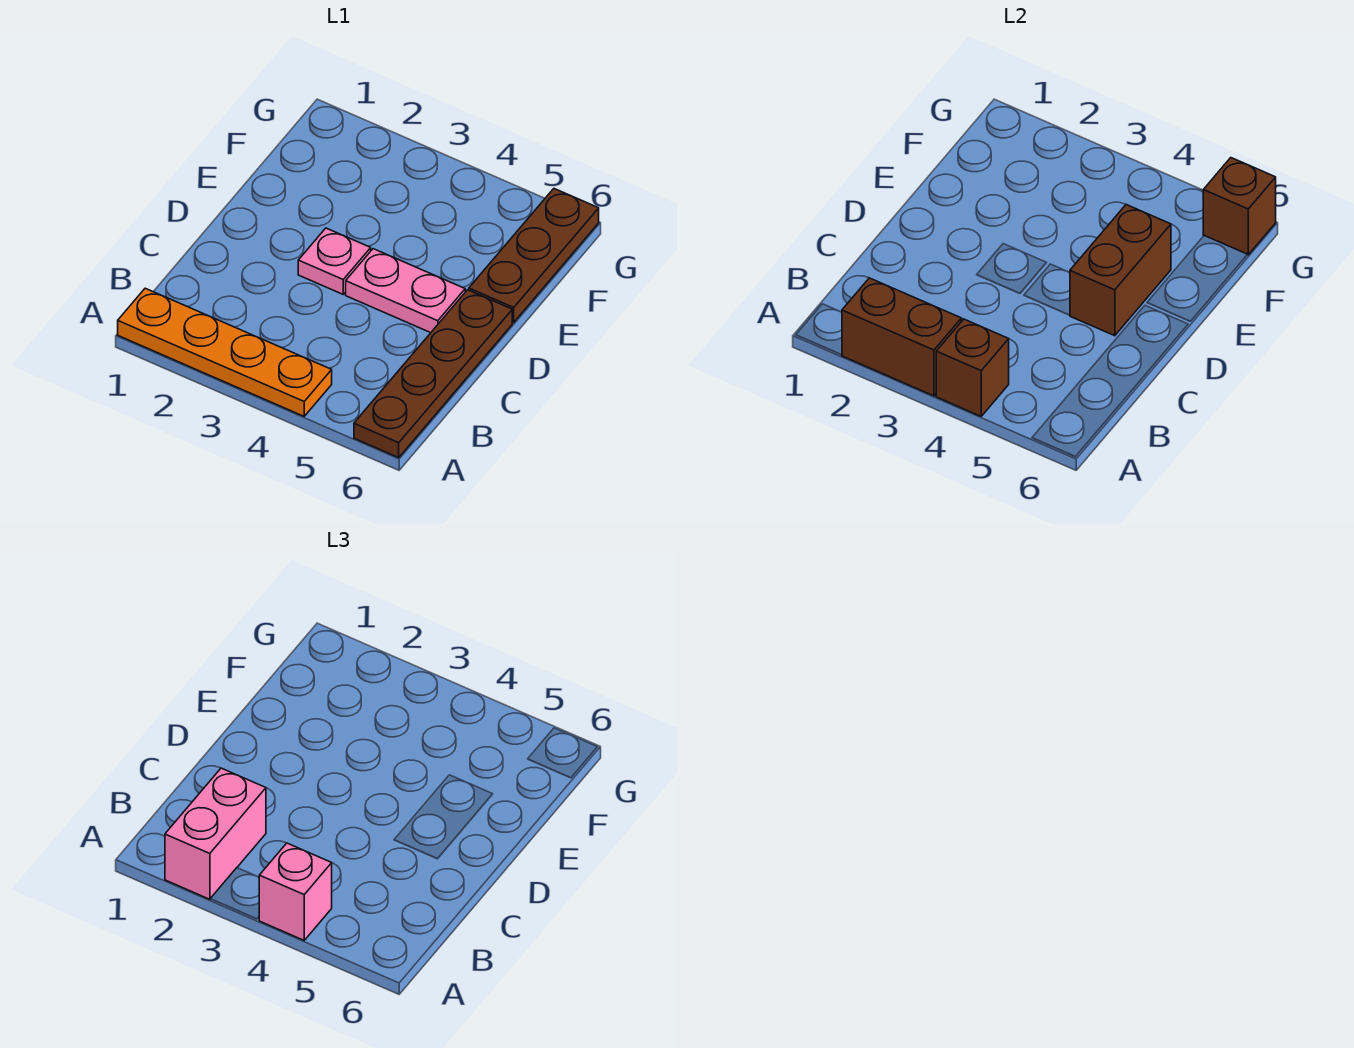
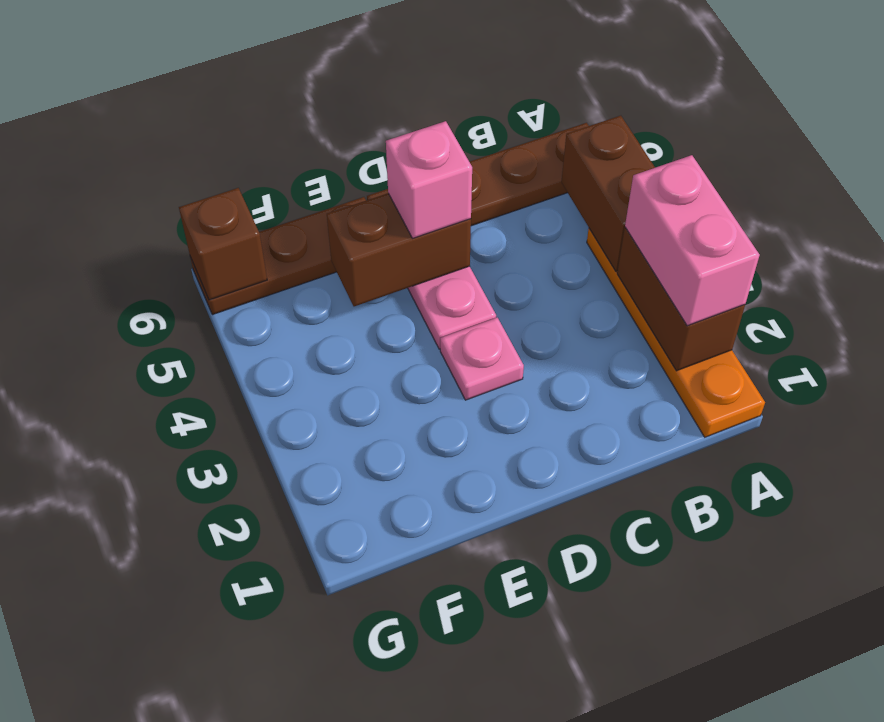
pink brick A2:B2 level 3 -> pink brick A2:A3 level 3
brown brick A4 level 2 -> brown brick A4:A5 level 2
pink brick A4 level 3 -> pink brick D5 level 3

